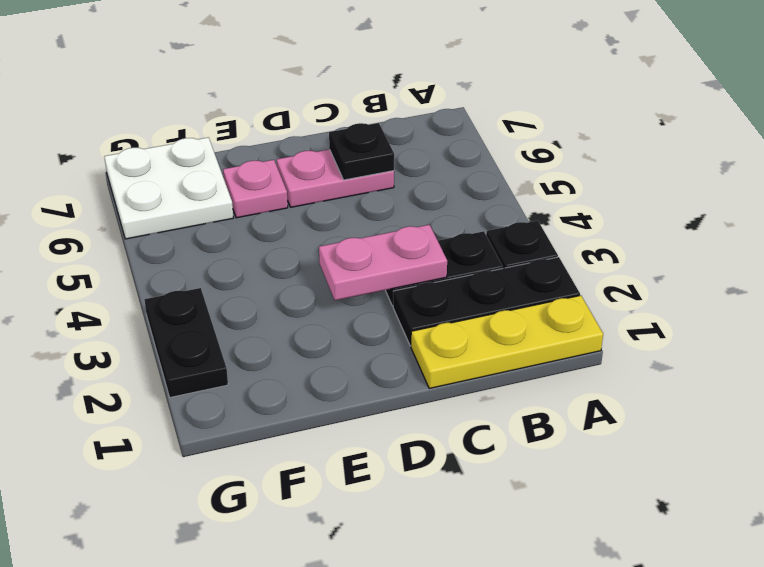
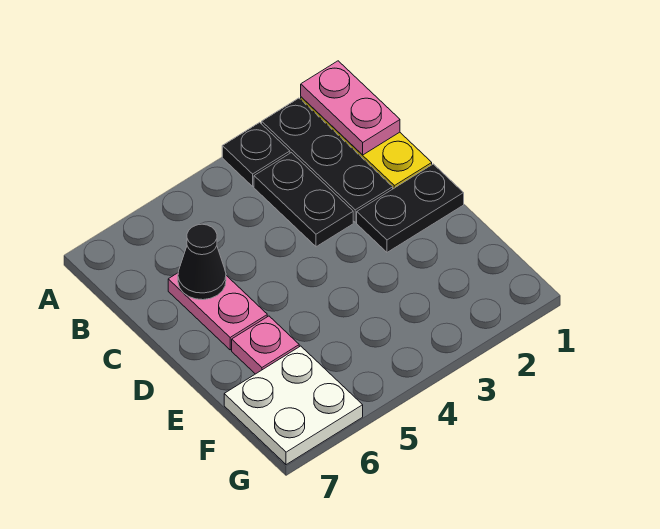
pink plate C3:D3 level 2 -> pink plate A1:B1 level 2
black plate C6 level 2 -> black cone C6 level 2
black plate G2:G3 level 1 -> black plate D1:D2 level 1

